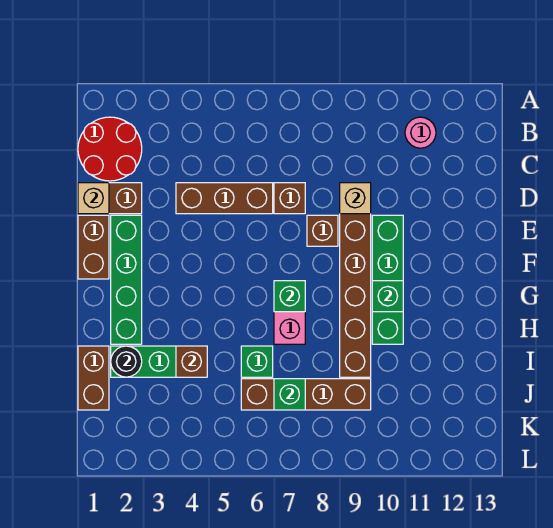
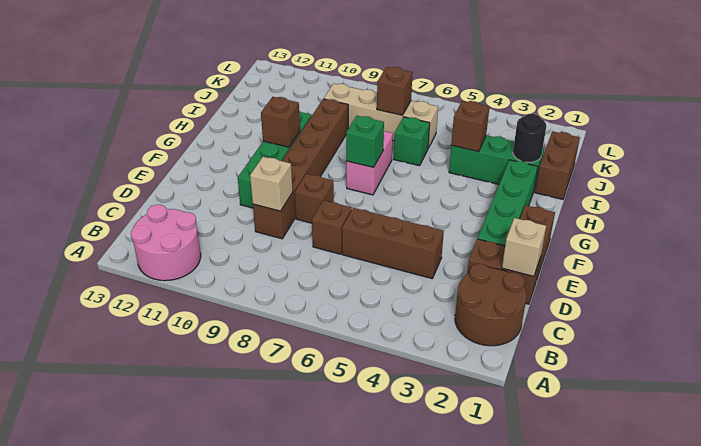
red round brick B1:C2 level 1 -> brown round brick B1:C2 level 1
pink round brick B11 level 1 -> pink round brick A11:B12 level 1
green brick G10 level 2 -> brown brick G10 level 2
brown brick J6:J9 level 1 -> tan brick J6:J9 level 1
green brick J7 level 2 -> brown brick J7 level 2

